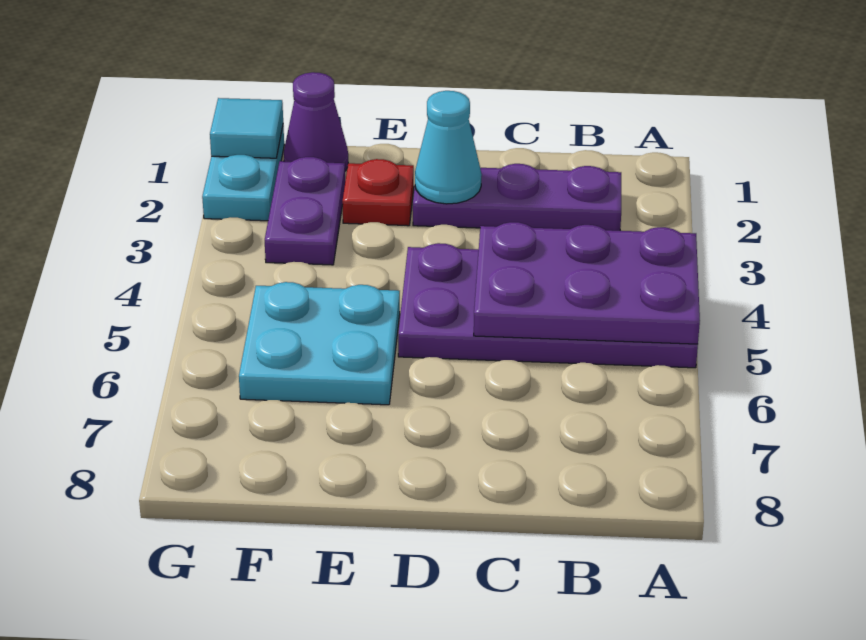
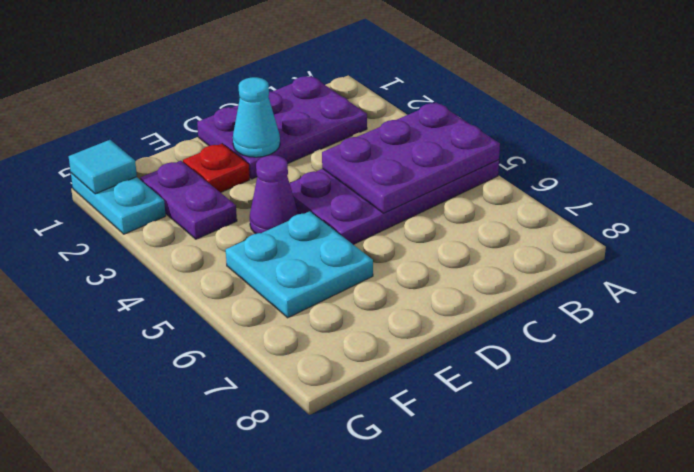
purple plate B2:D2 level 1 -> purple plate B1:D2 level 1
purple cone F1 level 1 -> purple cone E4 level 1

